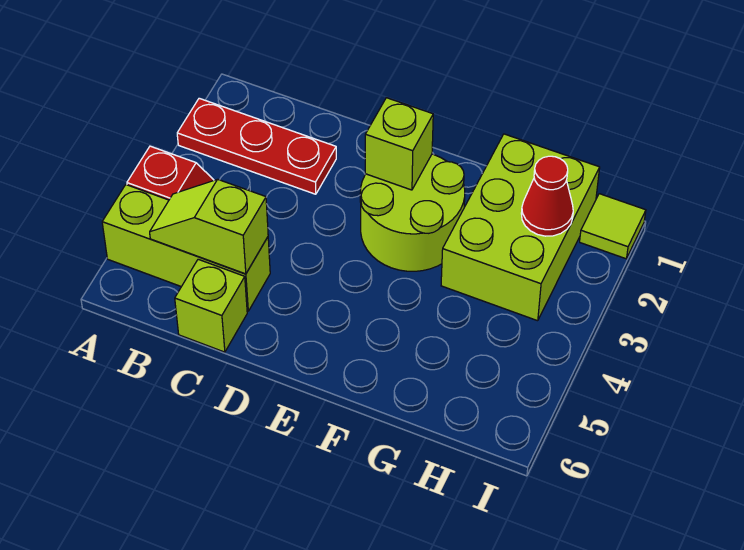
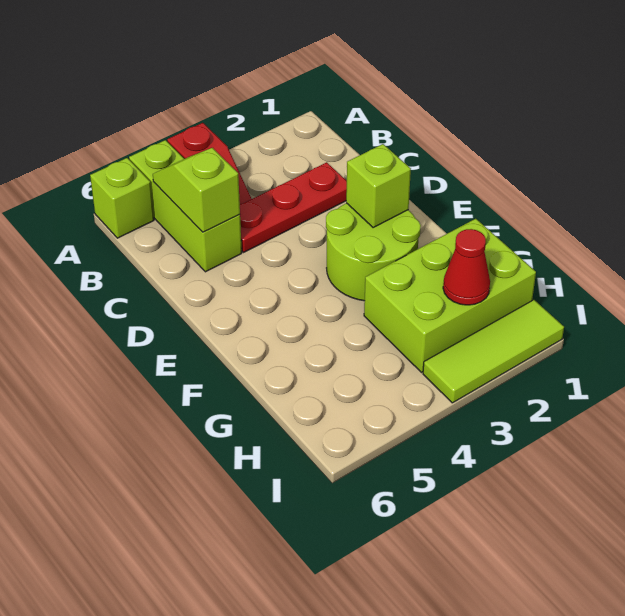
red plate A2:C2 level 1 -> red plate C2:C4 level 1
lime brick C6 level 1 -> lime brick A6 level 1
lime tile I1 level 1 -> lime tile I1:I3 level 1

